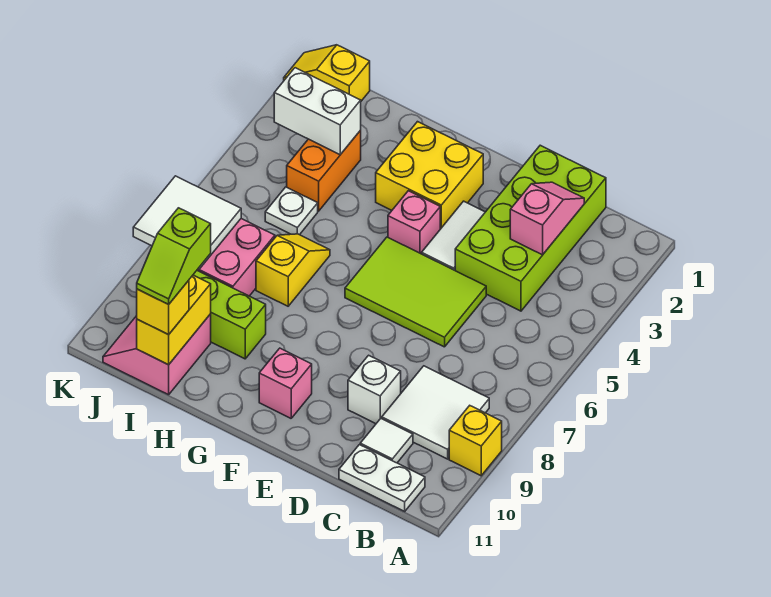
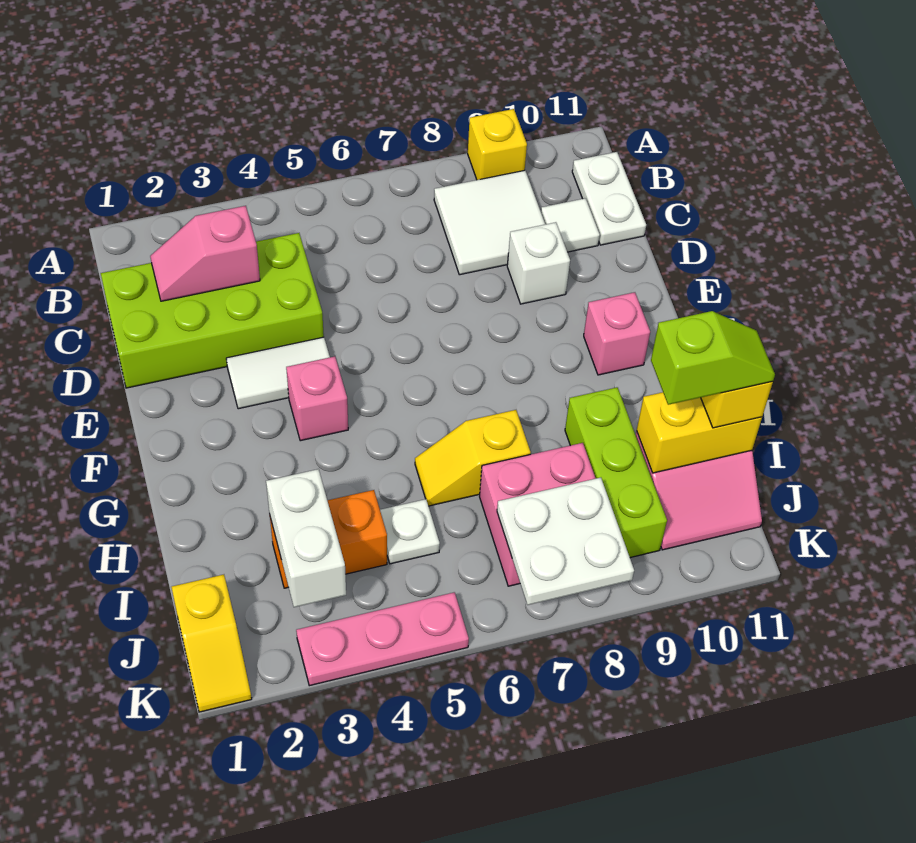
lime tile D5:F6 level 1 -> none
yellow brick F2:G3 level 1 -> none
white tile J7:K8 level 2 -> white plate J7:K8 level 2
none -> pink plate K3:K5 level 1

